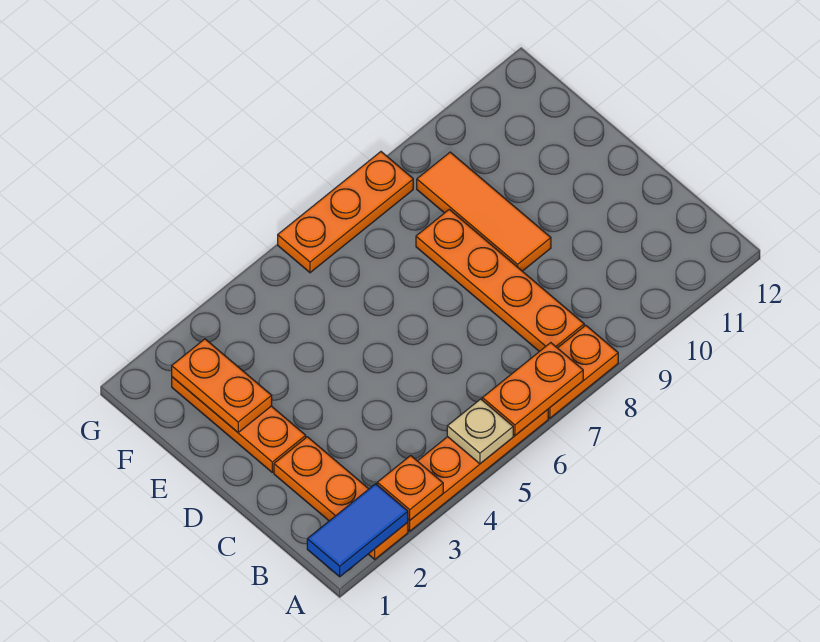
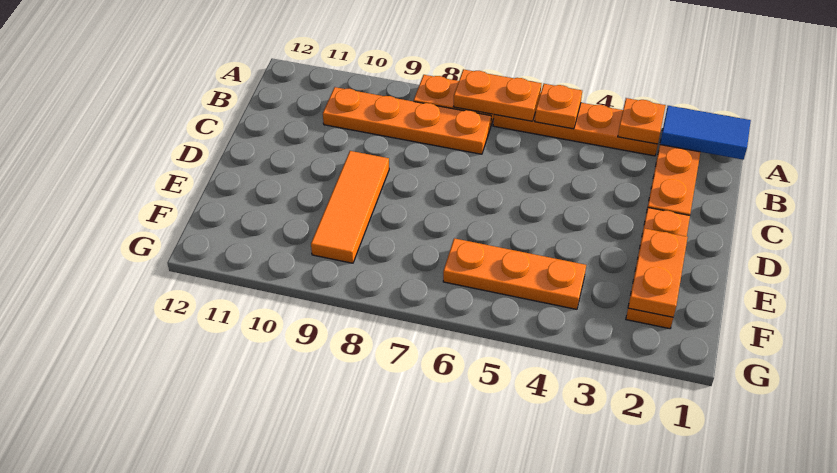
tan plate A5 level 2 -> orange plate A5 level 2
orange plate B8:E8 level 1 -> orange plate B7:B10 level 1
orange plate G6:G8 level 1 -> orange plate F4:F6 level 1

